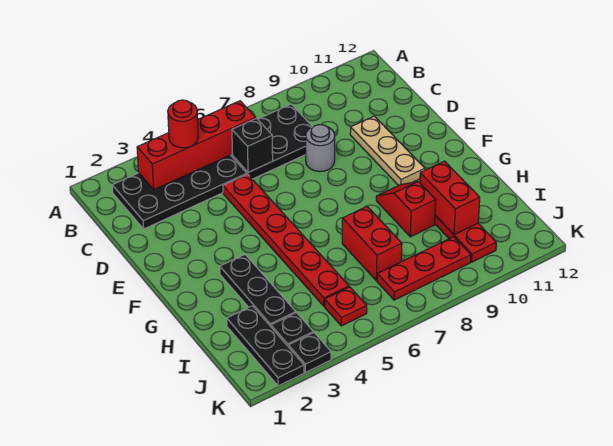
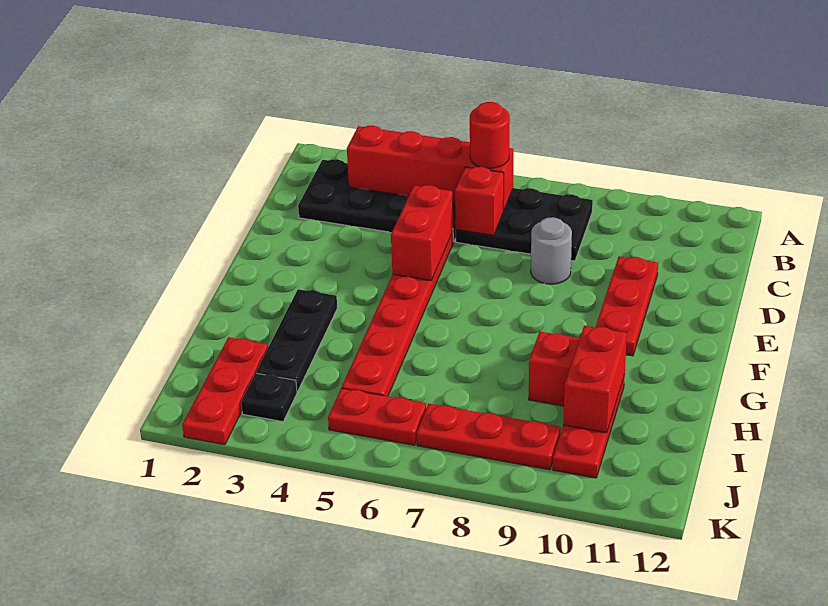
red round brick B4 level 3 -> red round brick B6 level 3
black brick C6 level 2 -> red brick C6 level 2
tan plate D10:F10 level 1 -> red plate D10:F10 level 1
red brick H7:I7 level 1 -> red brick D5:E5 level 2
black plate I2:K2 level 1 -> red plate I2:K2 level 1
red plate J5 level 1 -> red plate J5:J6 level 1
black plate K3 level 1 -> none

